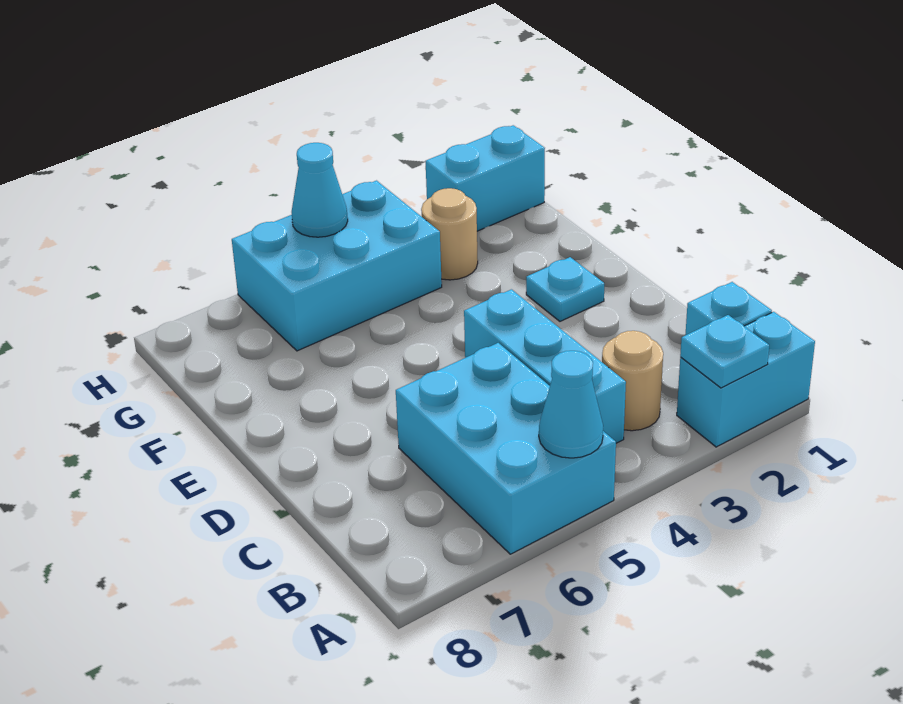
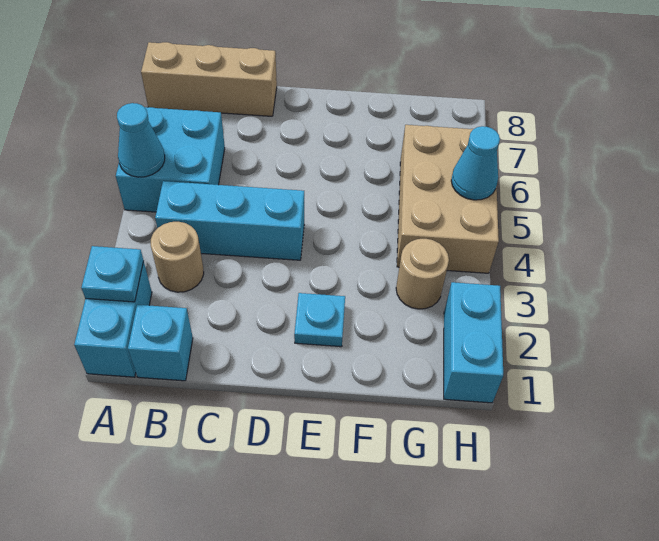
cyan brick A5:C6 level 1 -> cyan brick A5:B6 level 1
none -> tan brick A8:C8 level 1
cyan brick G4:H6 level 1 -> tan brick G4:H6 level 1

